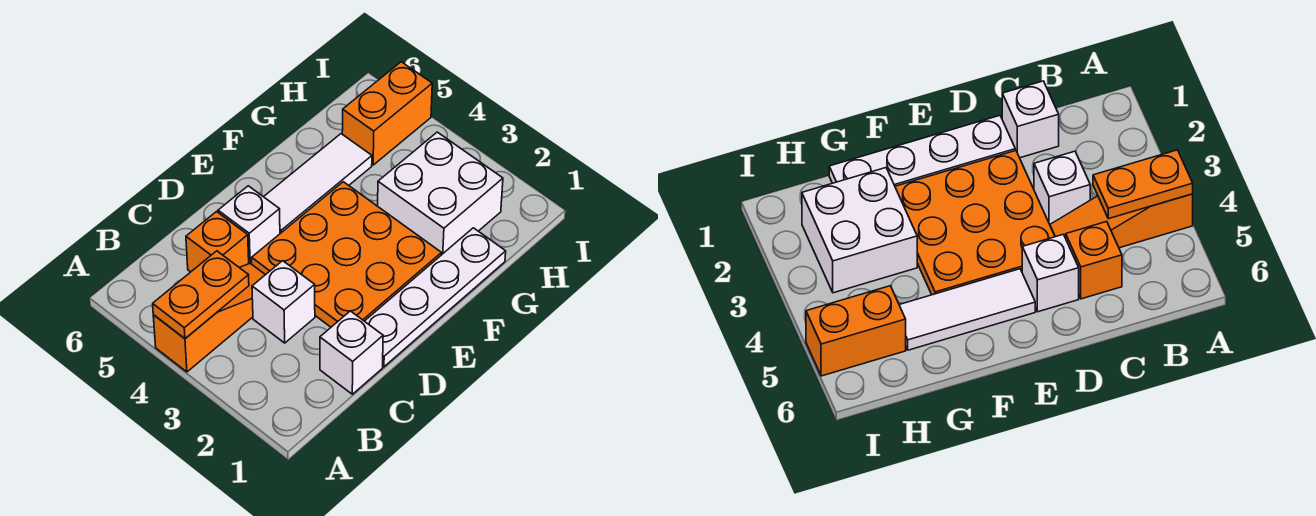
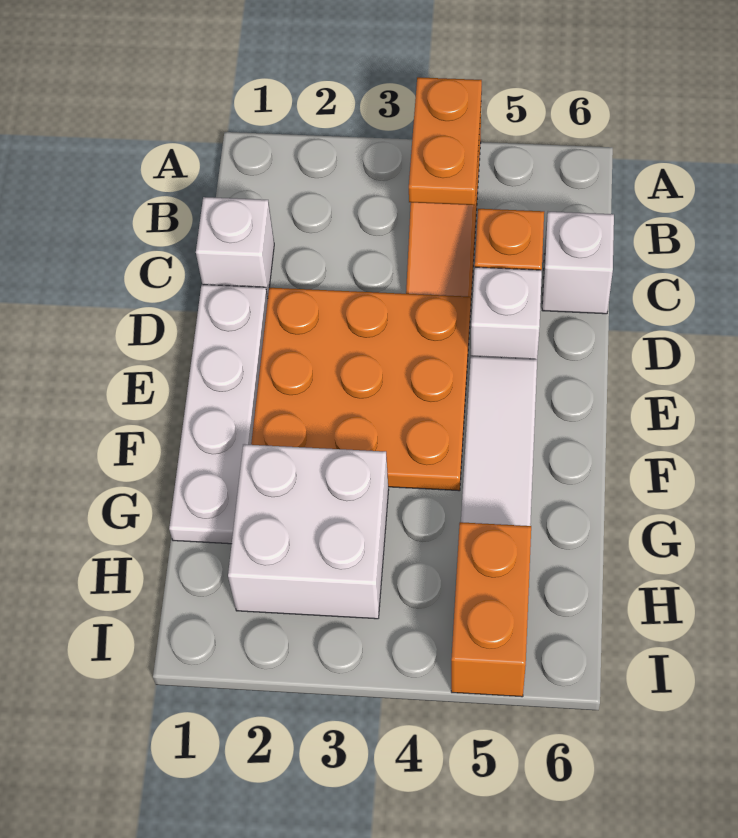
white brick C3 level 1 -> white brick C6 level 1

